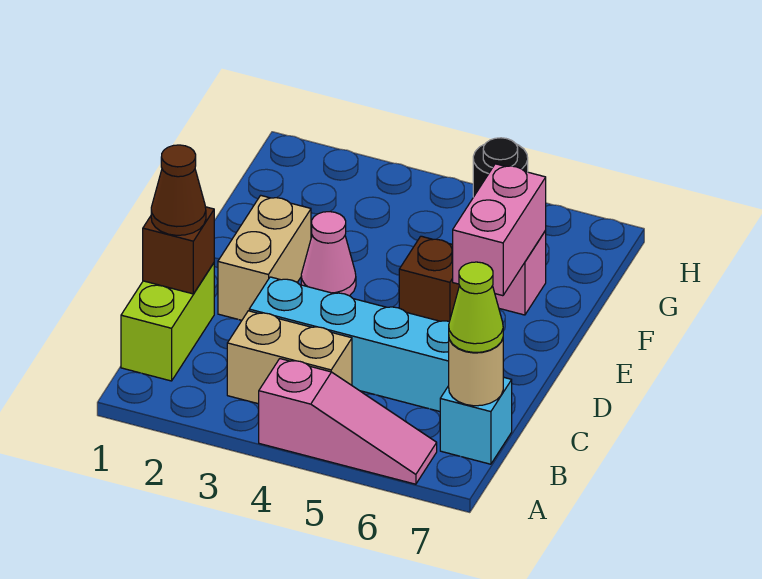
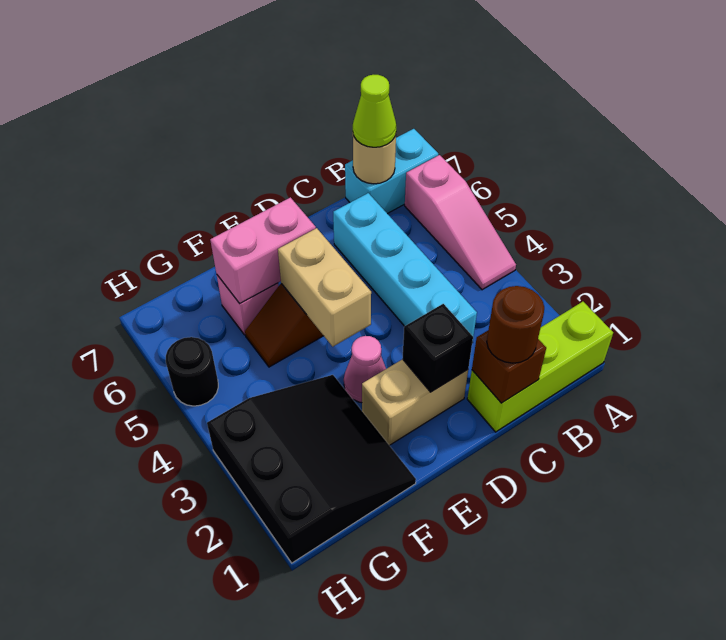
pink slope A4:A6 level 1 top 4 -> pink slope A4:A6 level 1 top 6
lime brick B1:C1 level 1 -> lime brick A1:C1 level 1
tan brick B3:B4 level 1 -> tan brick E4:E5 level 2
cyan brick B7 level 1 -> cyan brick A7:B7 level 1
brown cone C1 level 3 -> brown round brick C1 level 3
none -> black brick D2 level 2
none -> black slope F1:H3 level 1 top H

